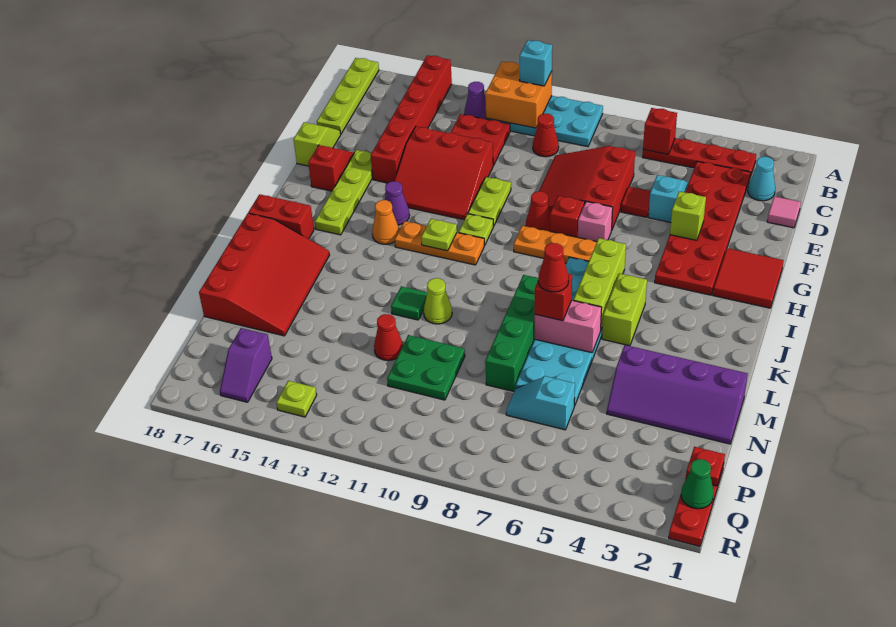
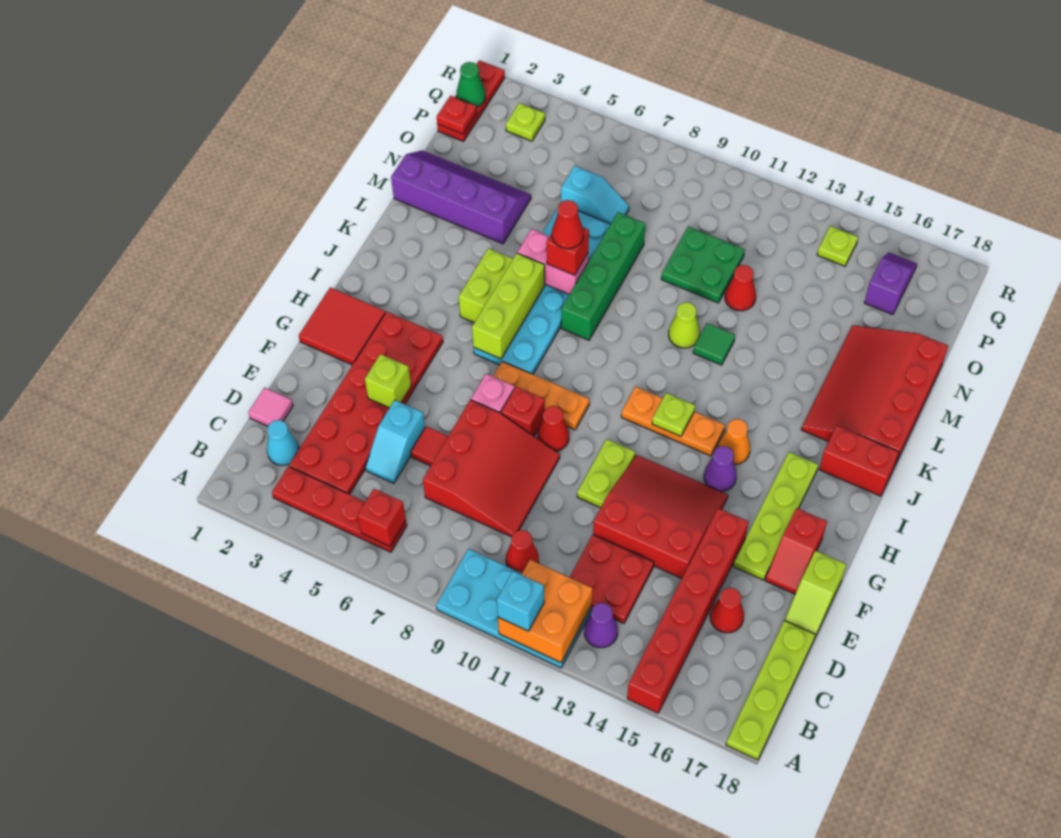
none -> red cone D16 level 1
lime plate H11 level 1 -> lime plate Q3 level 1

